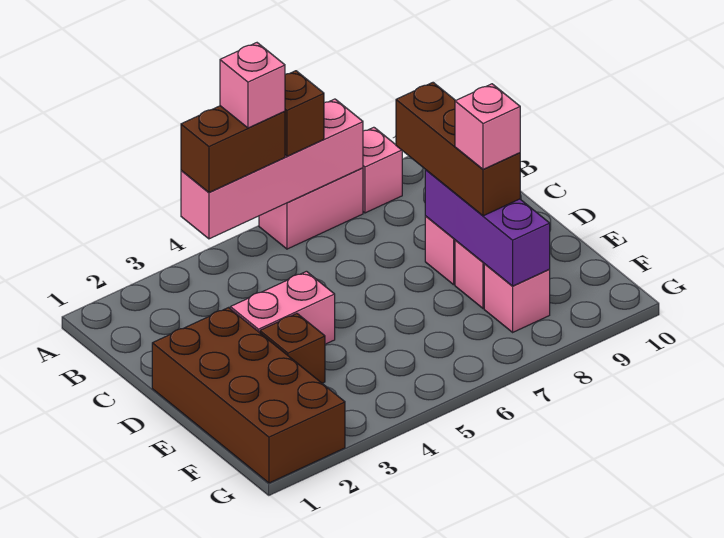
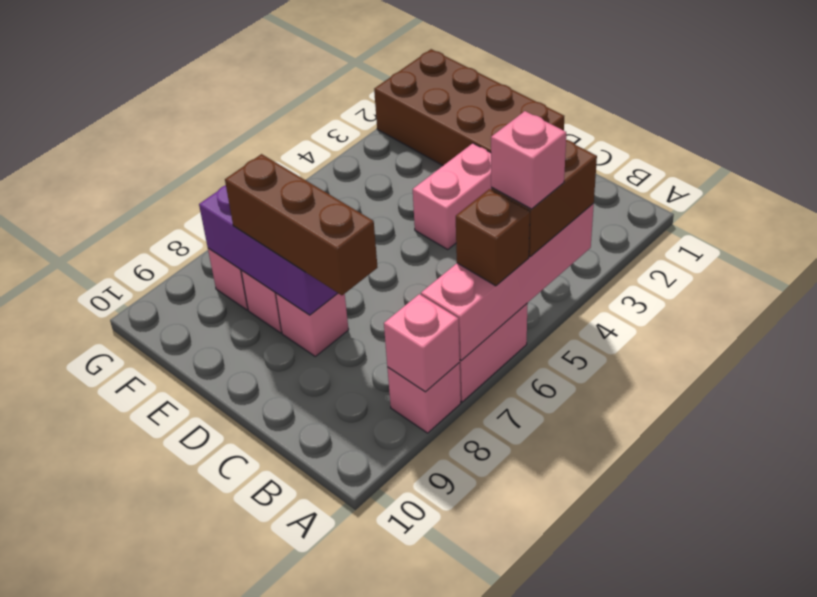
brown brick E3 level 1 -> none
pink brick E8 level 4 -> pink brick A8 level 2

